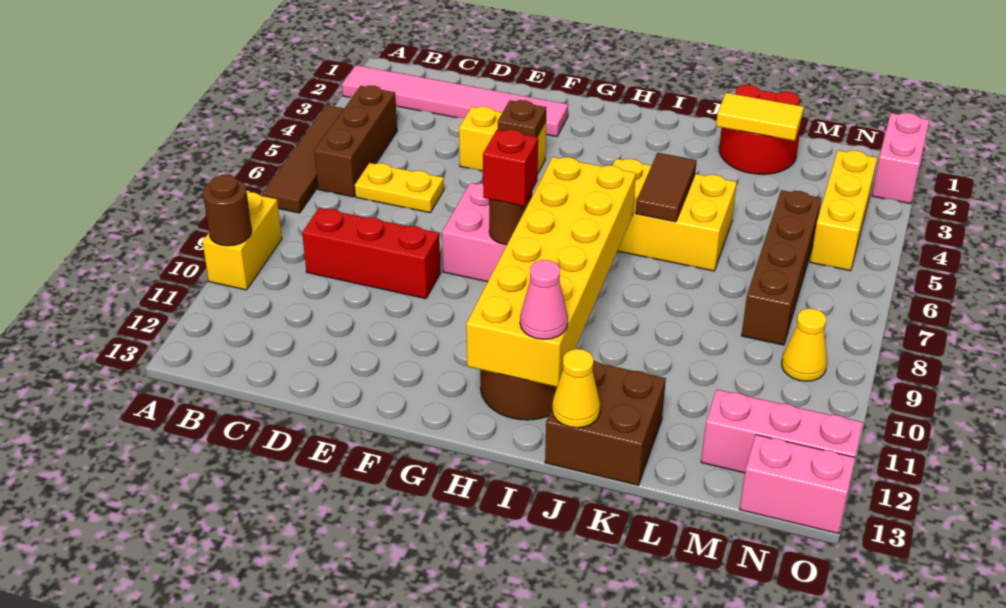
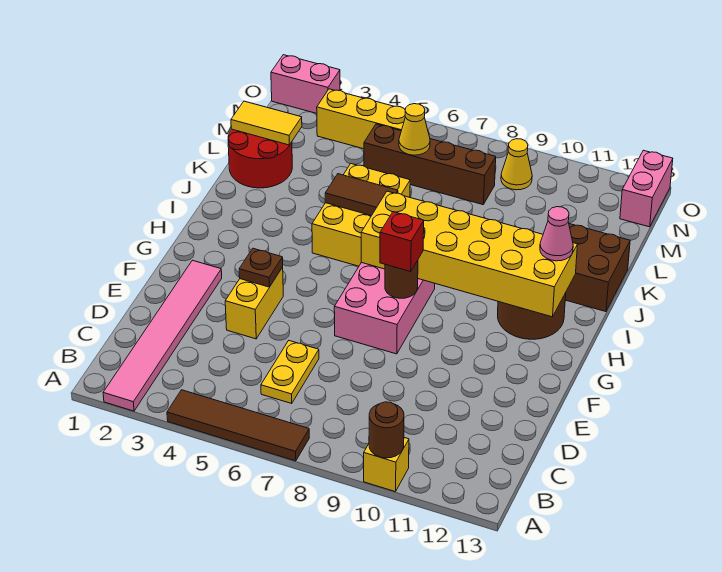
yellow brick A9:A10 level 1 -> yellow brick A10 level 1
brown brick B4:B6 level 1 -> none
red brick C9:E9 level 1 -> none
yellow cone J13 level 2 -> yellow cone M6 level 2
yellow tile K2:L2 level 2 -> yellow tile L1:L2 level 2
pink brick M12:O12 level 1 -> none

